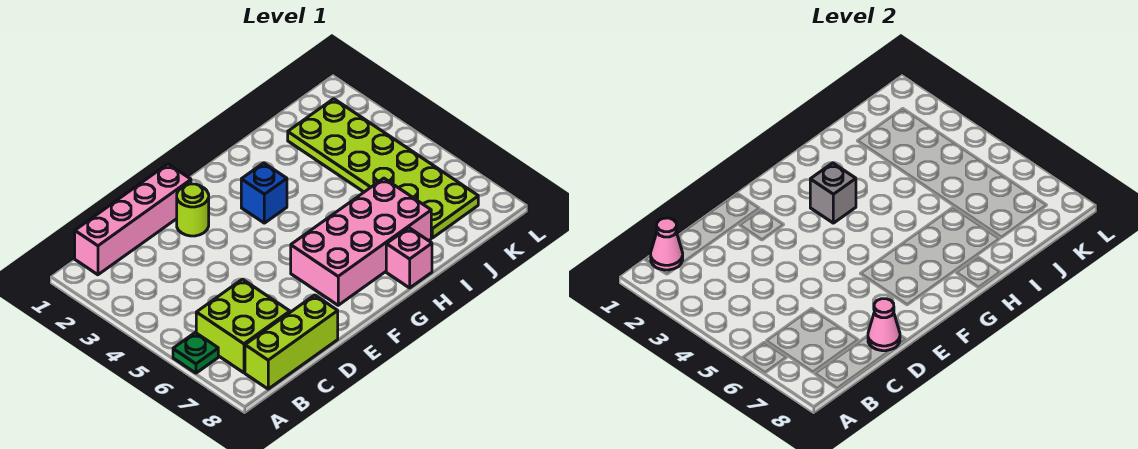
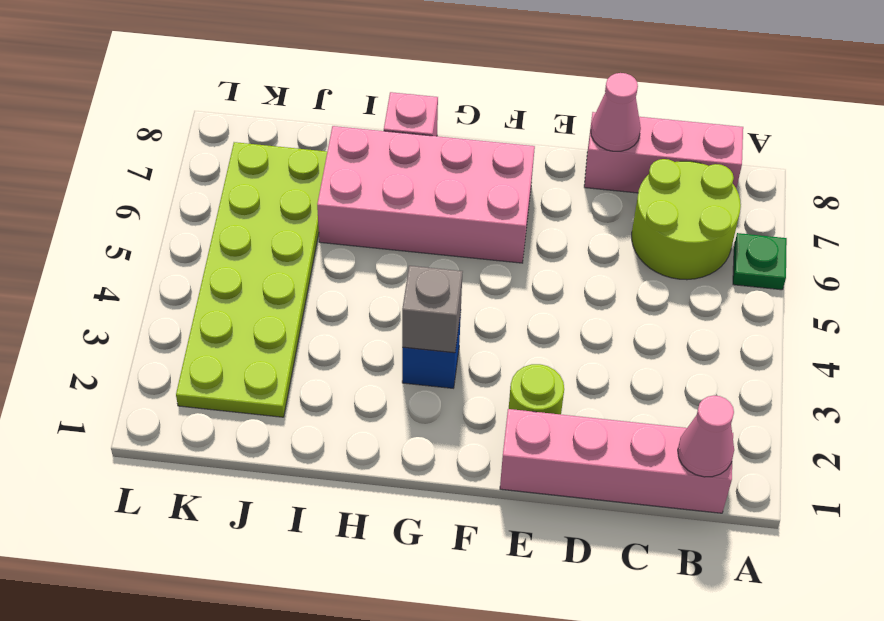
lime brick B6:C7 level 1 -> lime round brick B6:C7 level 1
lime brick B8:D8 level 1 -> pink brick B8:D8 level 1

